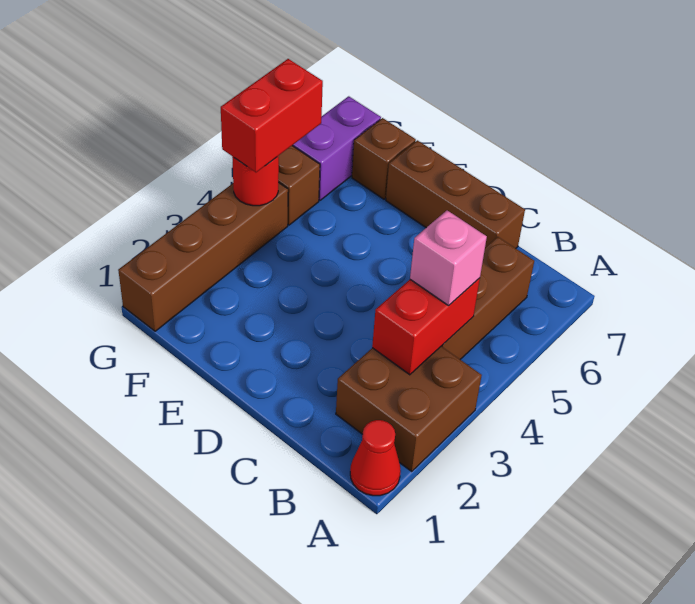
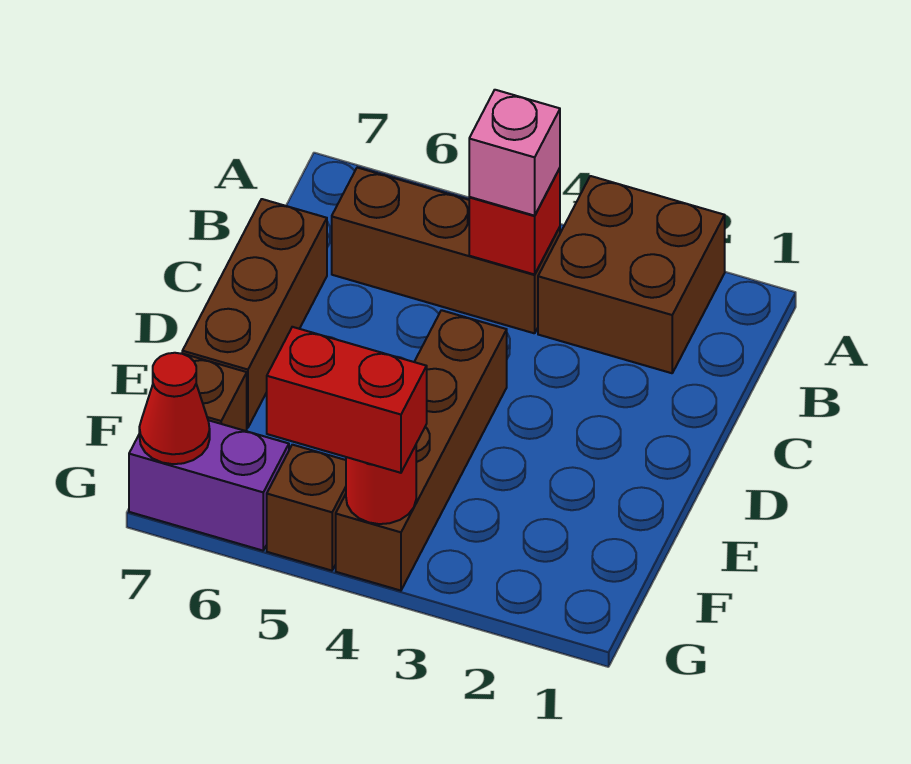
red cone A1 level 1 -> red cone G7 level 2
red brick B3:B4 level 2 -> red brick B4 level 2
brown brick G1:G4 level 1 -> brown brick D4:G4 level 1

